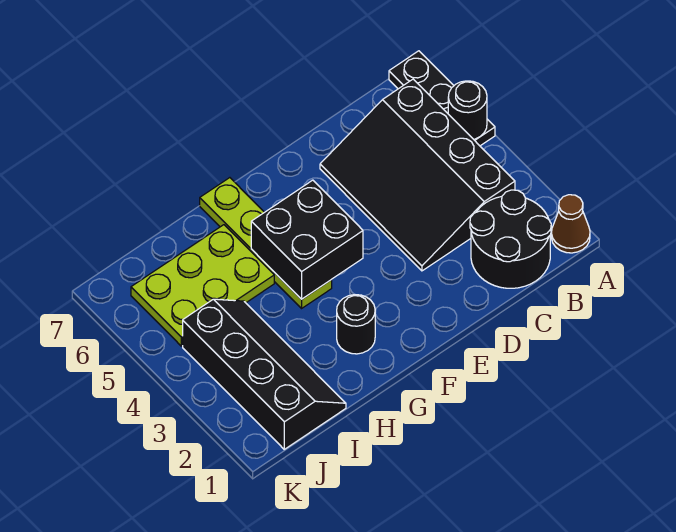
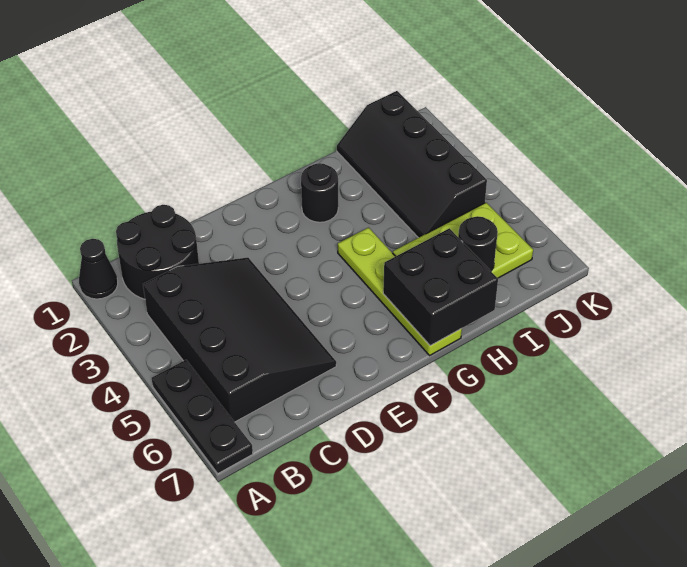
brown cone A1 level 1 -> black cone A1 level 1
black round brick A5 level 2 -> black round brick I6 level 2
black brick F4:G5 level 2 -> black brick G6:H7 level 2

